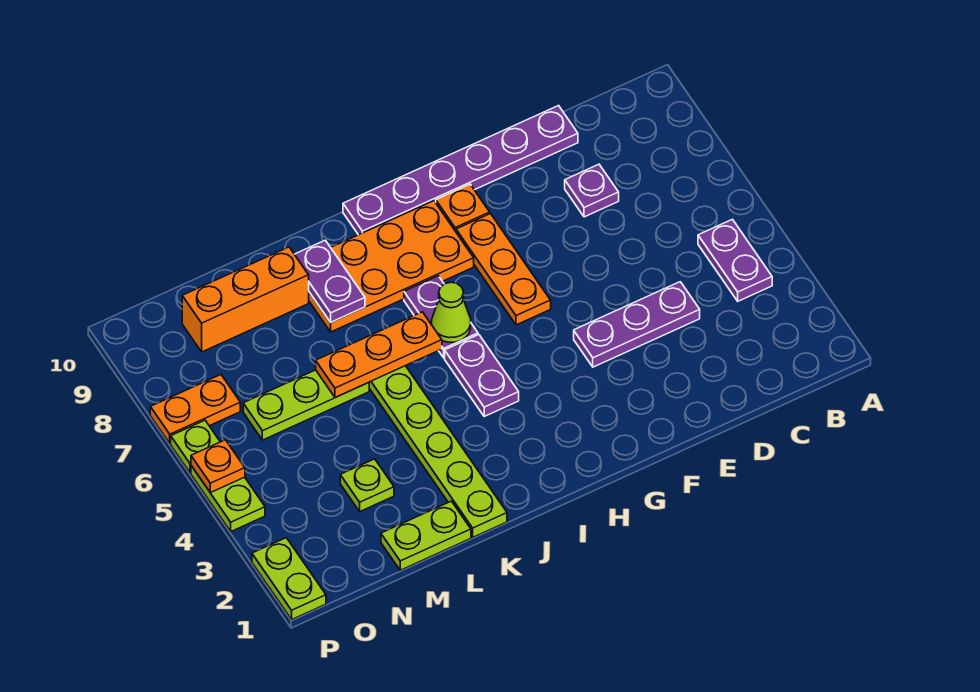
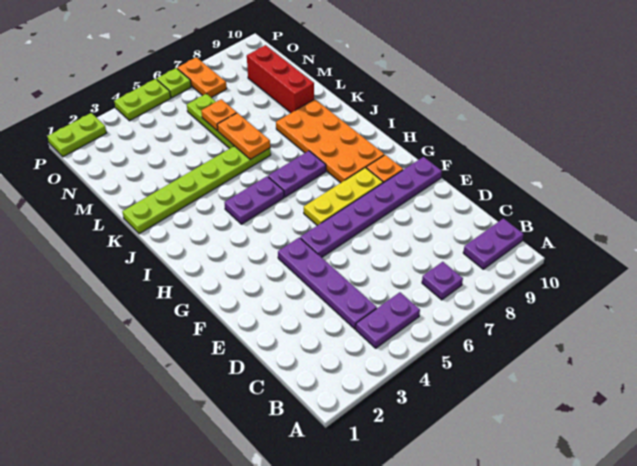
purple plate D4:F4 level 1 -> purple plate C4:F4 level 1
purple plate D8 level 1 -> purple plate B7 level 1
purple plate D10:I10 level 1 -> purple plate F5:F10 level 1
orange plate G6:G8 level 1 -> yellow plate G6:G8 level 1
lime cone I6 level 2 -> none
orange plate J6:L6 level 2 -> orange plate K6:L6 level 2
purple plate K8:K9 level 2 -> purple plate B9:B10 level 1
lime plate L1:M1 level 1 -> none
orange brick L9:N9 level 1 -> red brick L9:N9 level 1
lime plate M3 level 1 -> none
orange plate P5 level 2 -> orange plate M6 level 2

